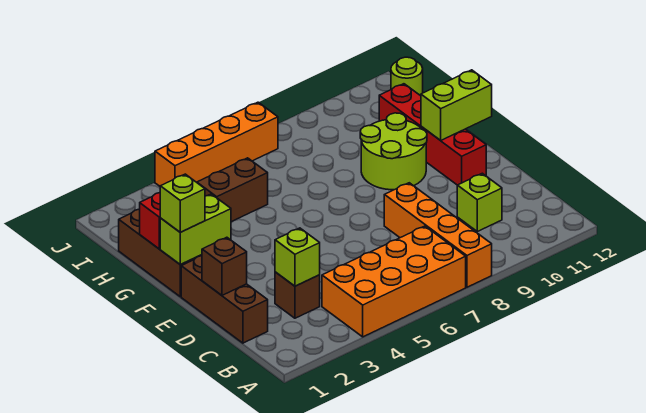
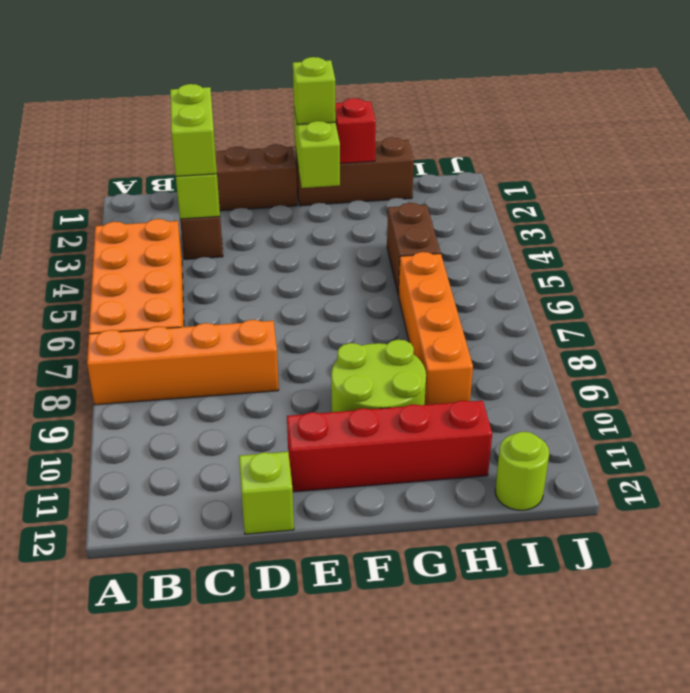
lime brick C10 level 1 -> lime brick D12 level 1
brown brick D1 level 2 -> none
lime brick F11:F12 level 2 -> lime brick C2:C3 level 3
orange brick J4:J7 level 1 -> orange brick H6:H9 level 1

